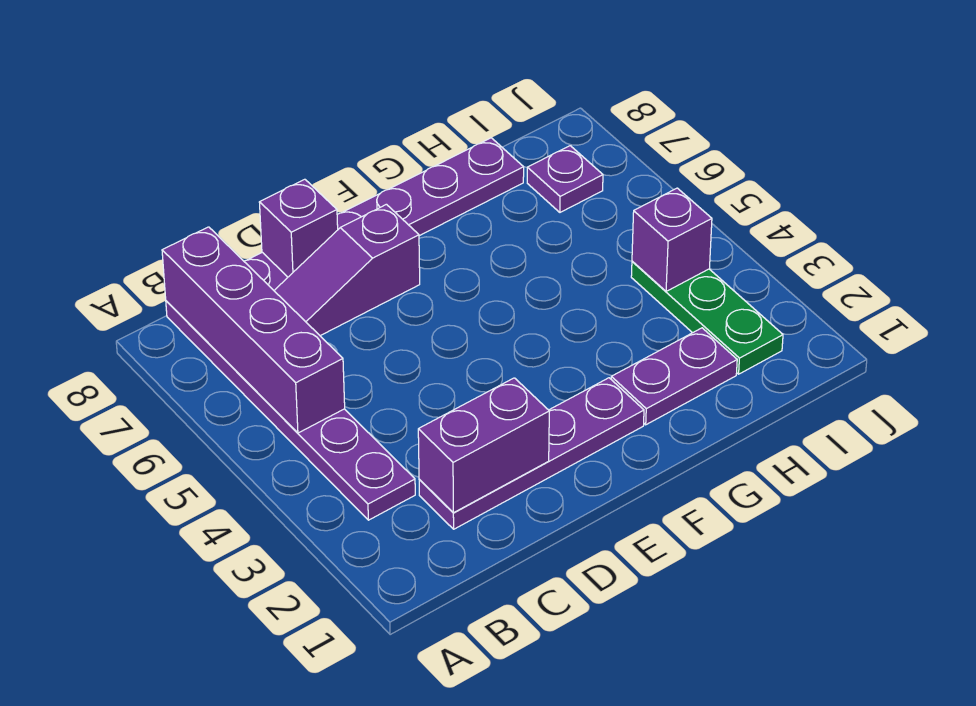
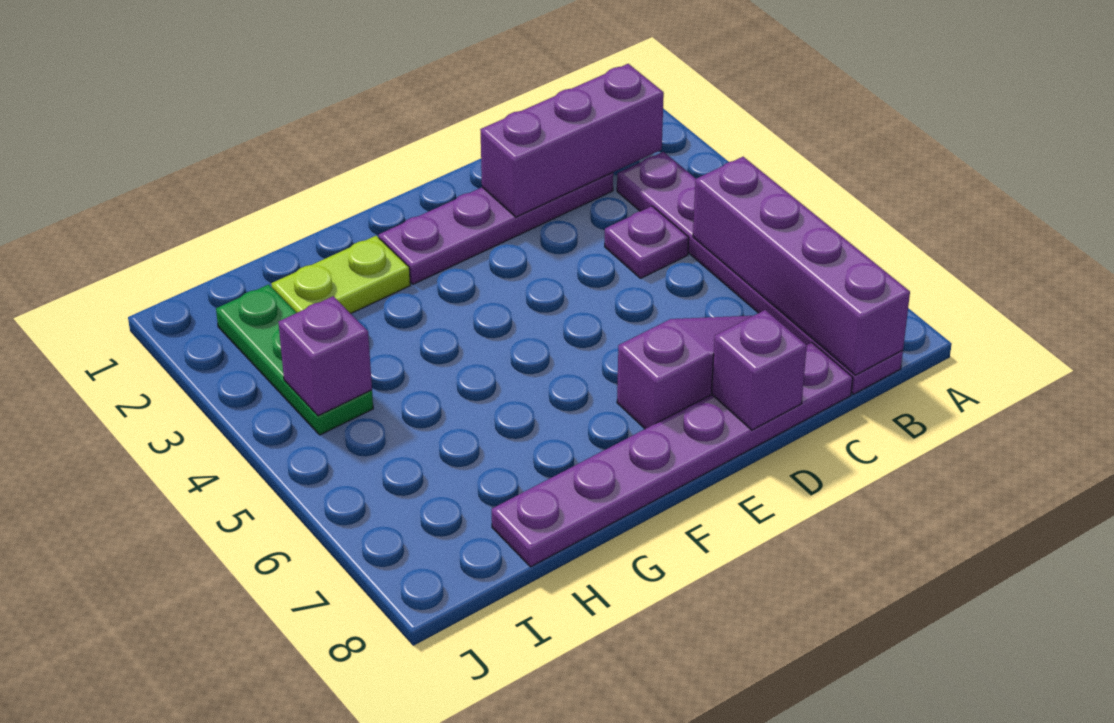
purple brick C2:D2 level 2 -> purple brick B2:D2 level 2
purple plate G2:H2 level 1 -> lime plate G2:H2 level 1
purple plate I7 level 1 -> purple plate C4 level 1

